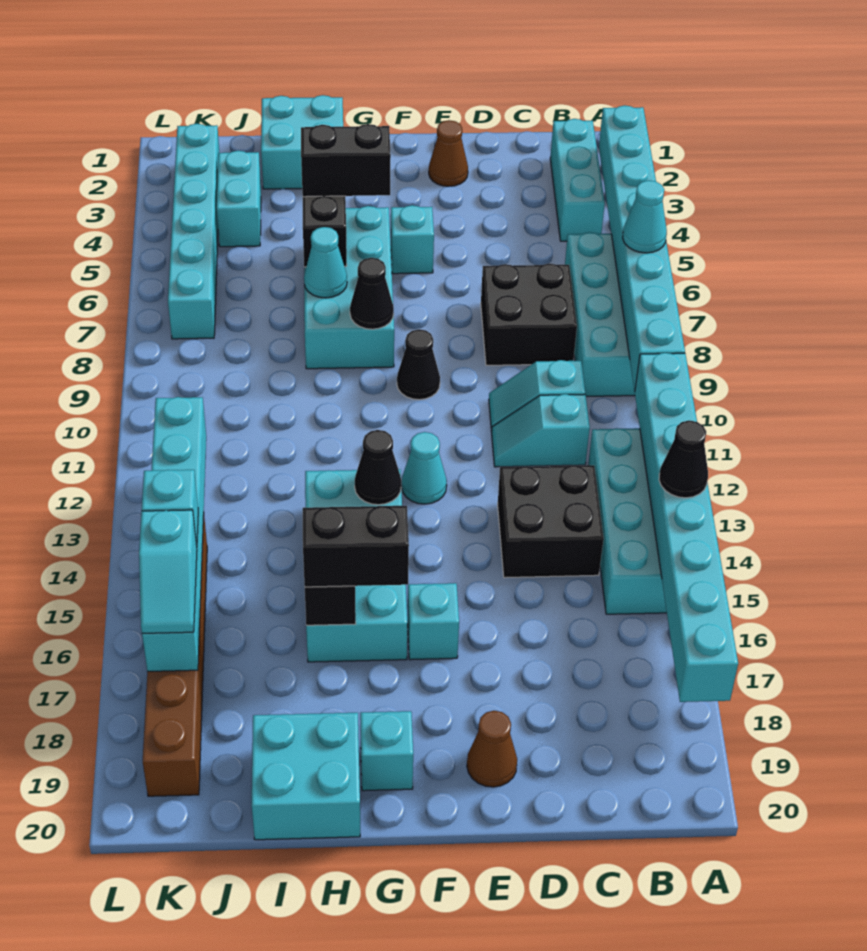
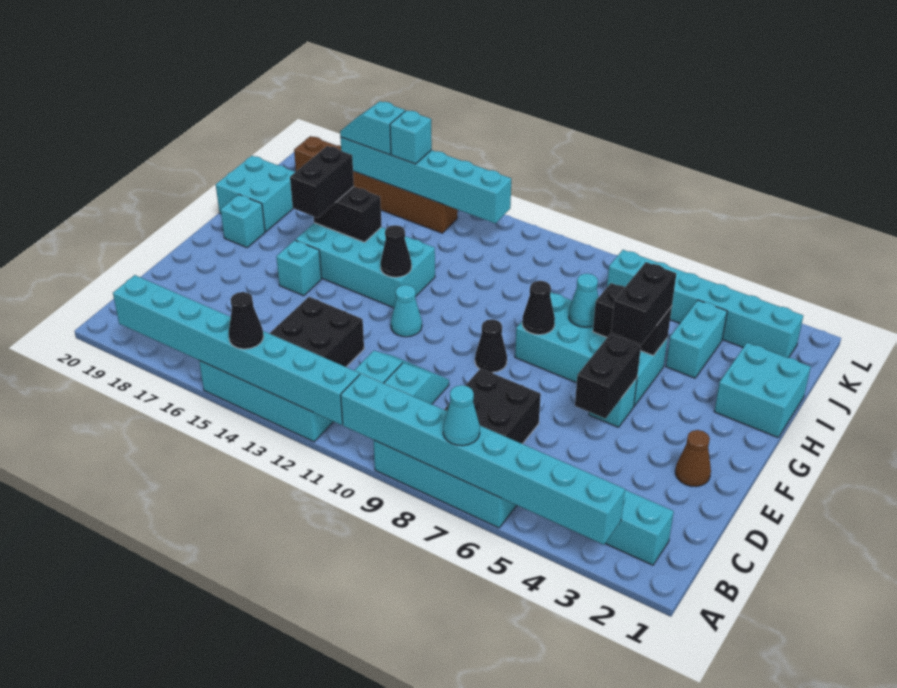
none -> black brick E5:F5 level 2
brown cone E19 level 1 -> none
cyan brick J3:J4 level 1 -> cyan brick I4:J4 level 1

